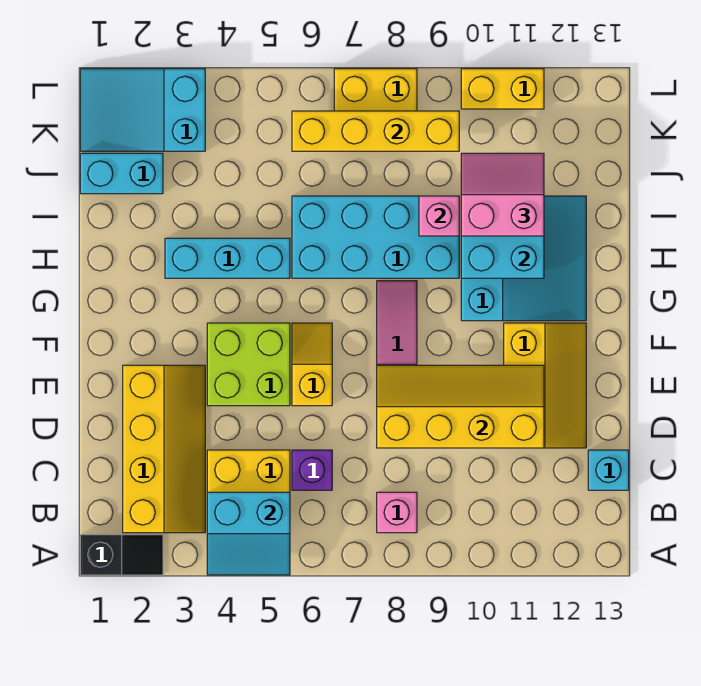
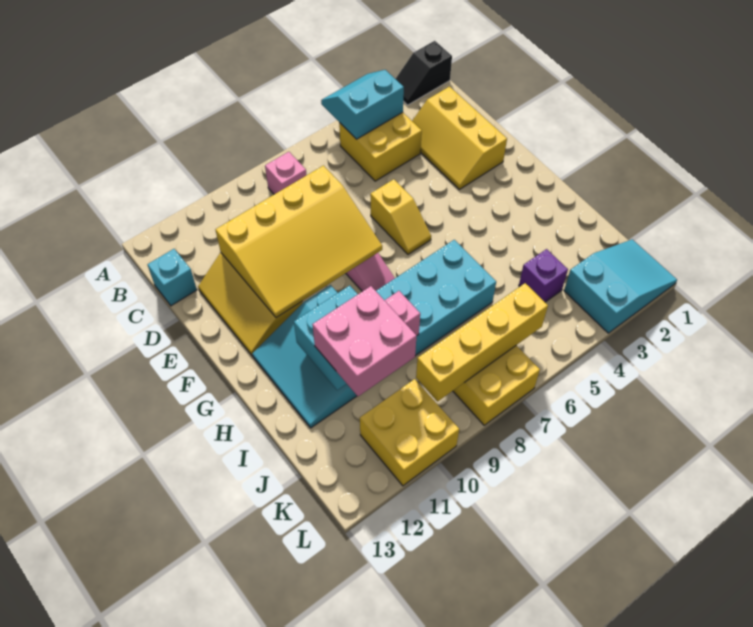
yellow slope B2:E3 level 1 top 2 -> yellow slope C2:E3 level 1 top 2
purple brick C6 level 1 -> purple brick J4 level 1
yellow slope D8:E11 level 2 top D -> yellow slope D8:F11 level 2 top D
lime brick E4:F5 level 1 -> none
cyan brick H3:H5 level 1 -> none
pink slope I10:J11 level 3 top I -> pink brick I10:J11 level 3
cyan brick J1:J2 level 1 -> none
yellow brick L10:L11 level 1 -> yellow brick K10:L11 level 1

